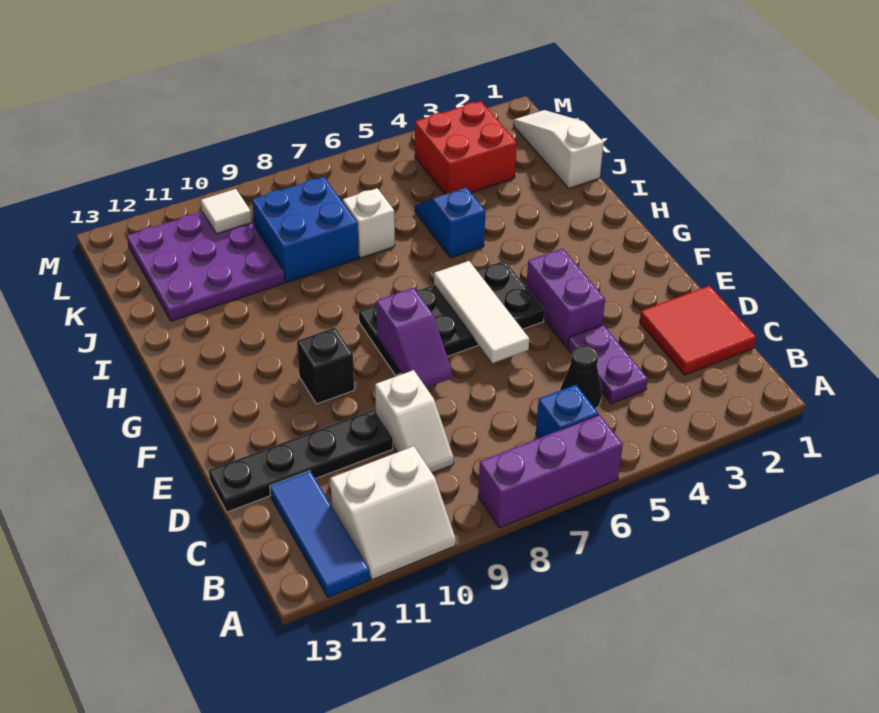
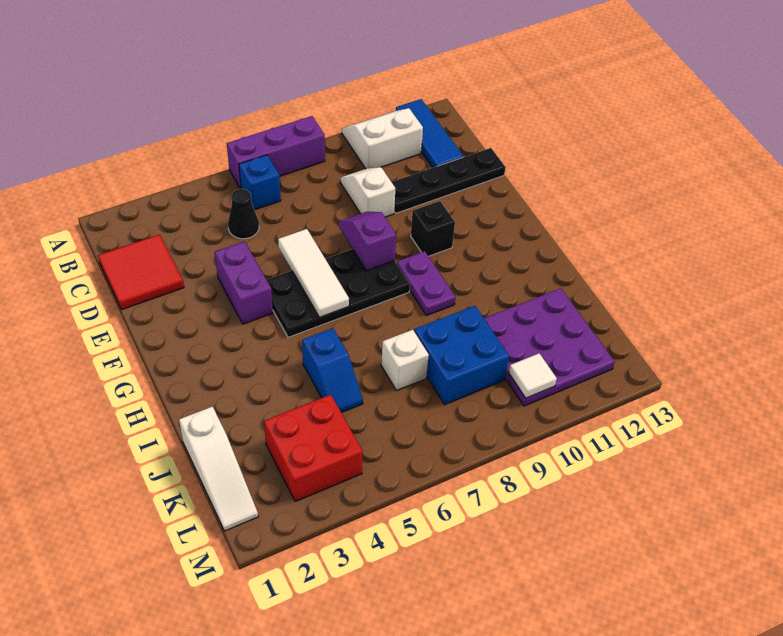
purple plate C4:D4 level 1 -> purple plate G9:H9 level 1

